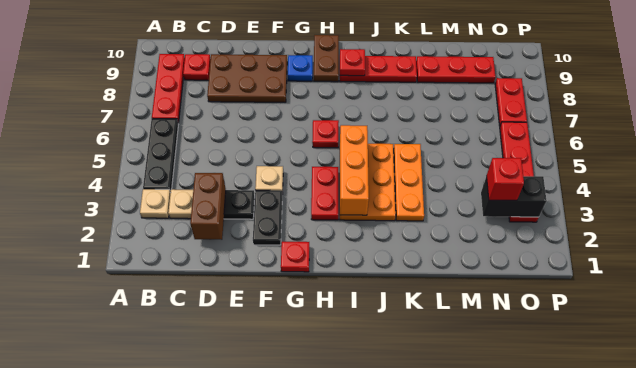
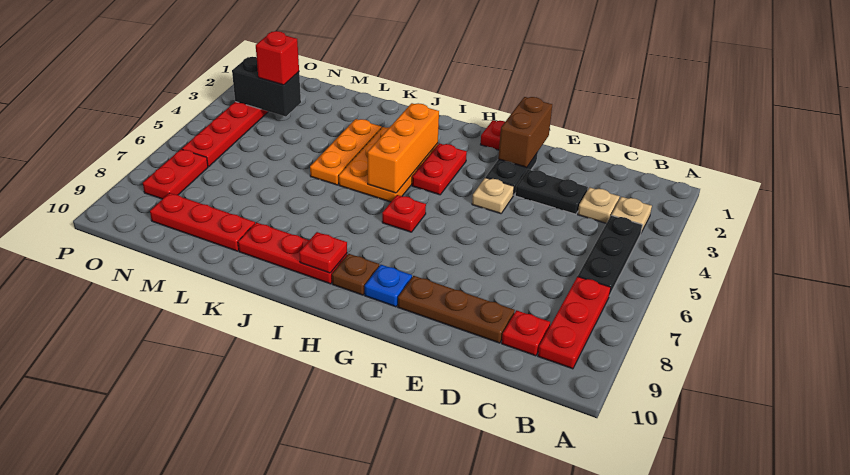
brown brick D2:D3 level 2 -> brown brick F1:F2 level 2
brown plate D8:F9 level 1 -> brown plate D9:F9 level 1
brown plate H9:H10 level 1 -> brown plate H9 level 1

